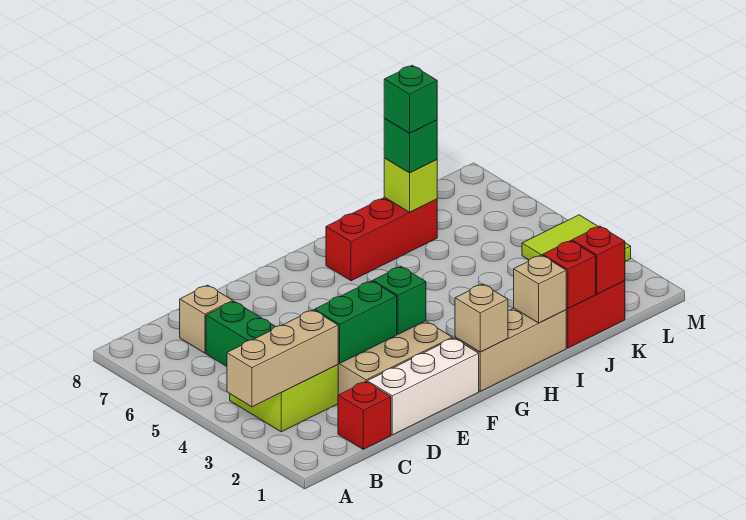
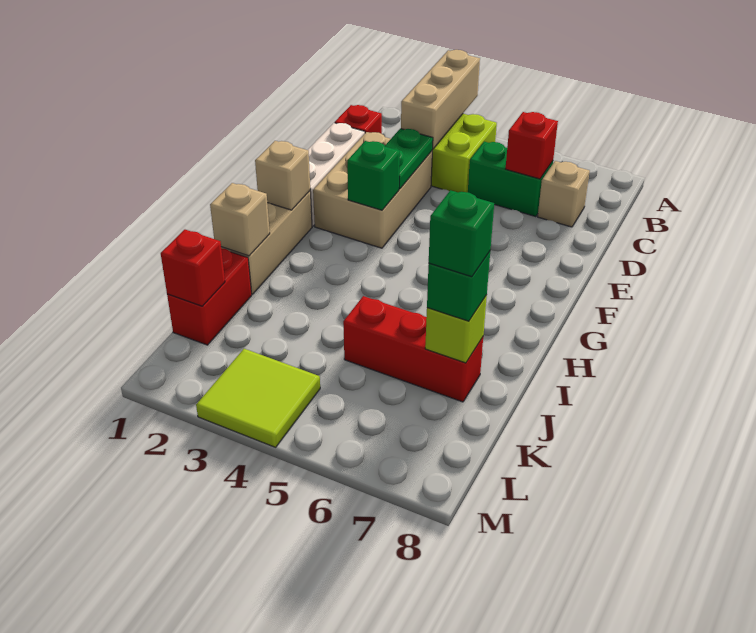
green brick D3:E3 level 2 -> green plate D3:E3 level 2
red brick H7:J7 level 1 -> red brick J5:J7 level 1
red brick J1 level 2 -> red brick C6 level 2

